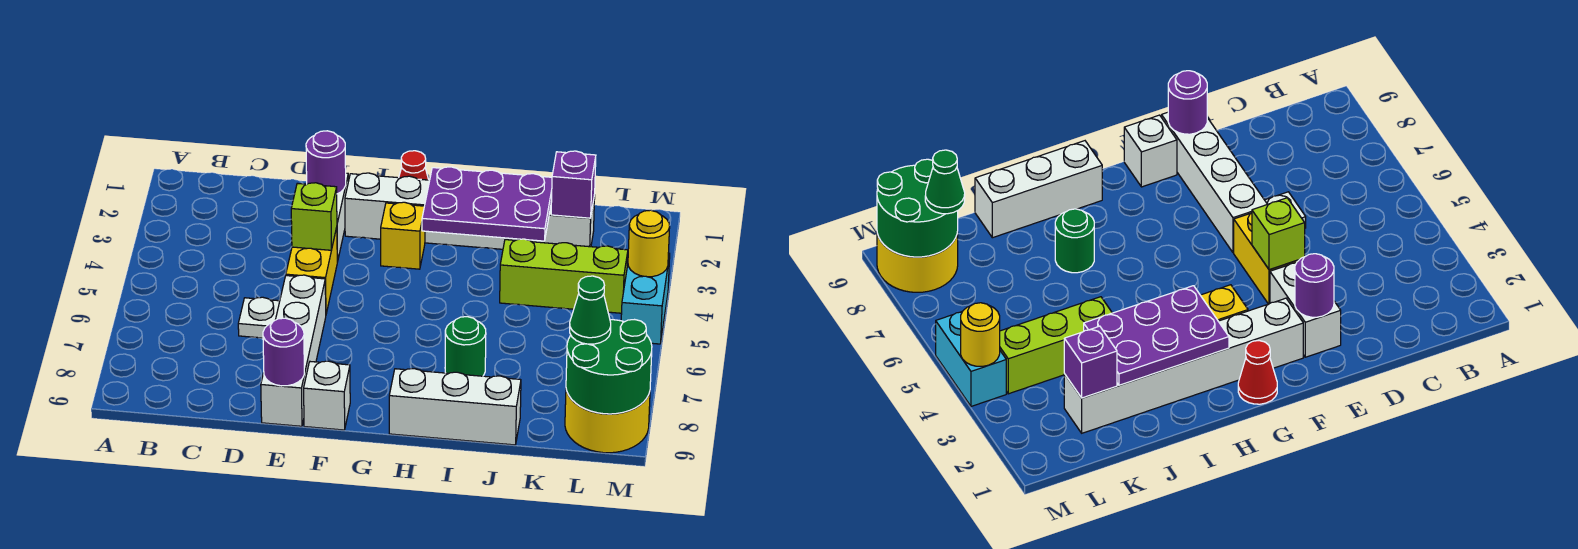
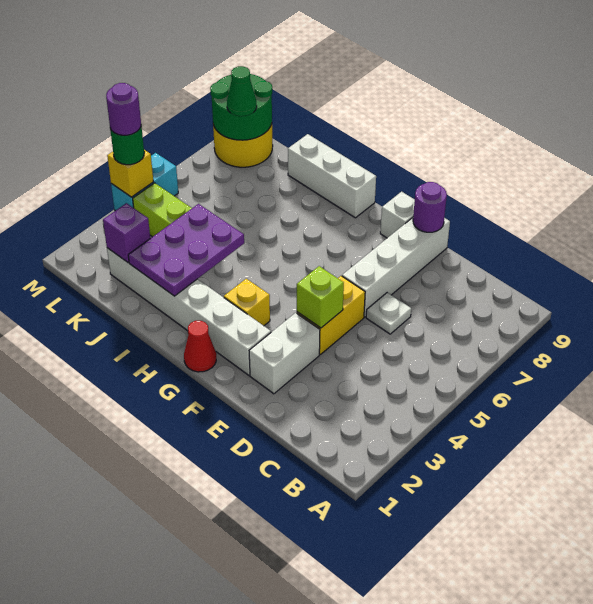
purple round brick E2 level 2 -> purple round brick M4 level 4
purple plate H2:J3 level 2 -> purple plate I2:J4 level 2
green round brick I7 level 1 -> green round brick M4 level 3
yellow round brick M4 level 2 -> yellow brick M4 level 2

